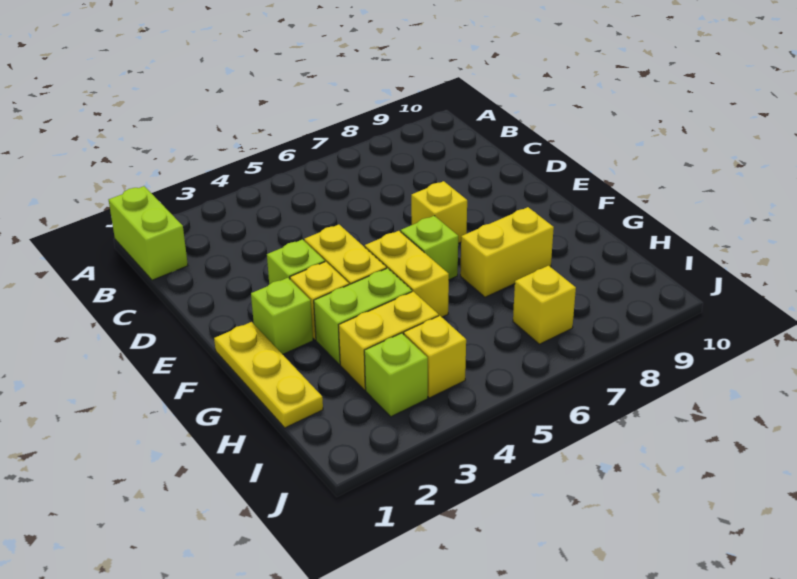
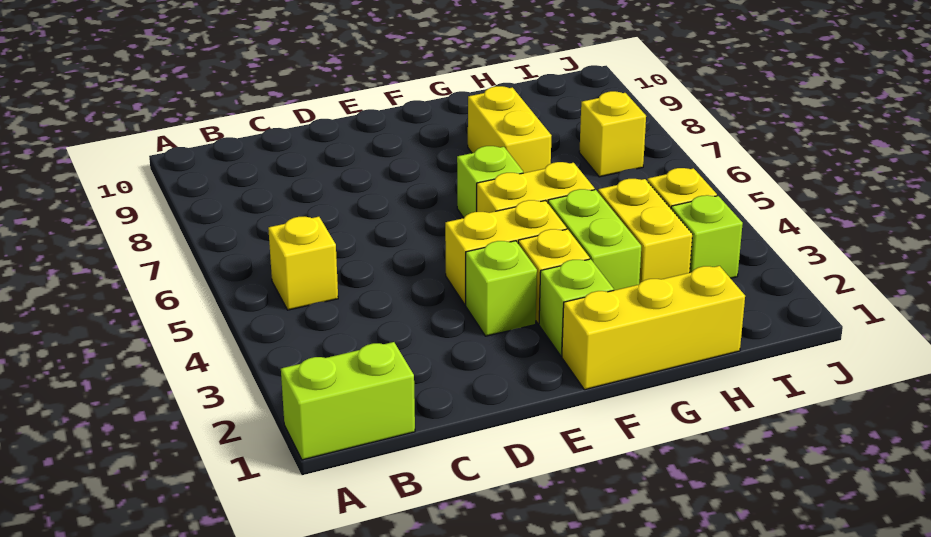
yellow brick E7 level 1 -> yellow brick B5 level 1
yellow plate F1:H1 level 1 -> yellow brick F1:H1 level 1

